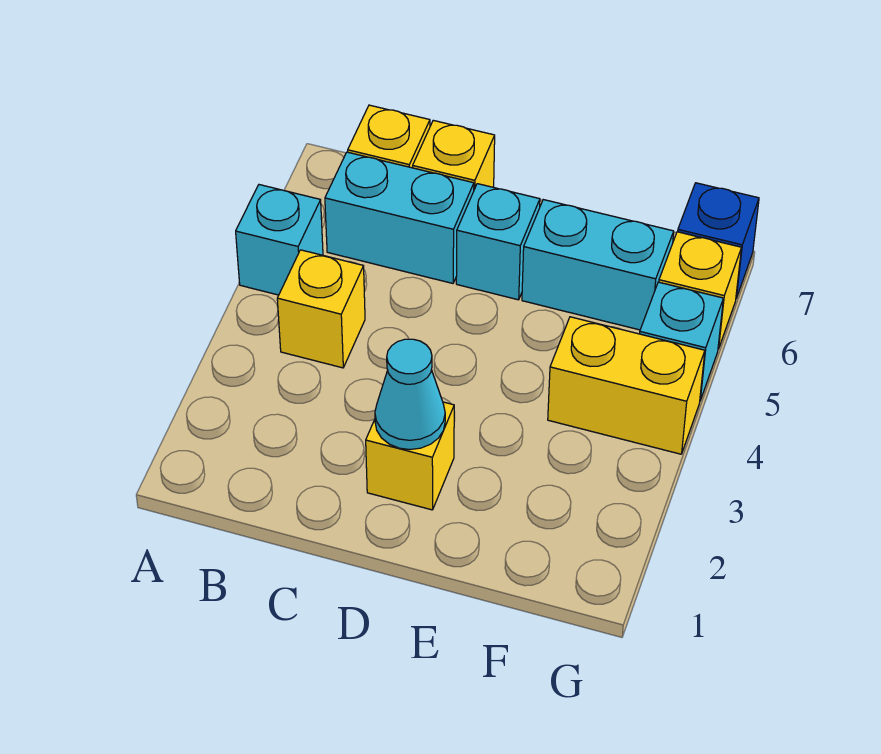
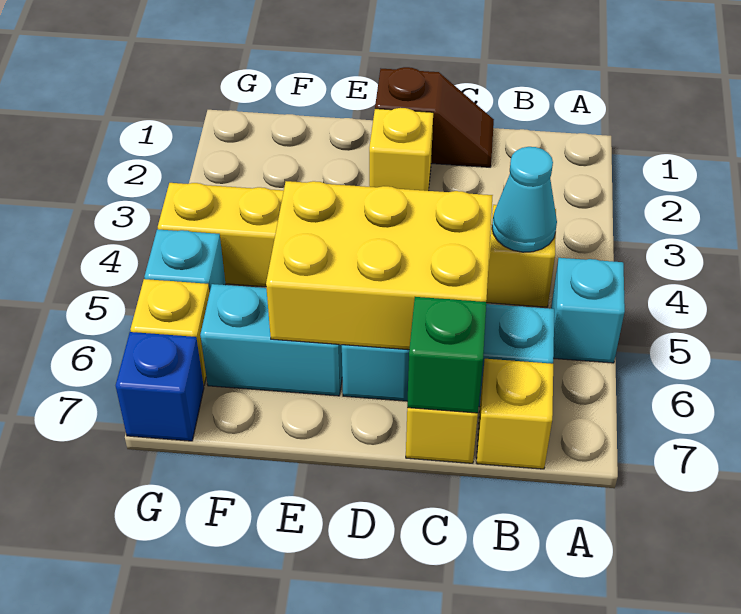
none -> brown slope C1:D1 level 1 top D
none -> yellow brick C5:E6 level 2
none -> green brick C7 level 2
cyan cone D2 level 2 -> cyan cone B4 level 2

